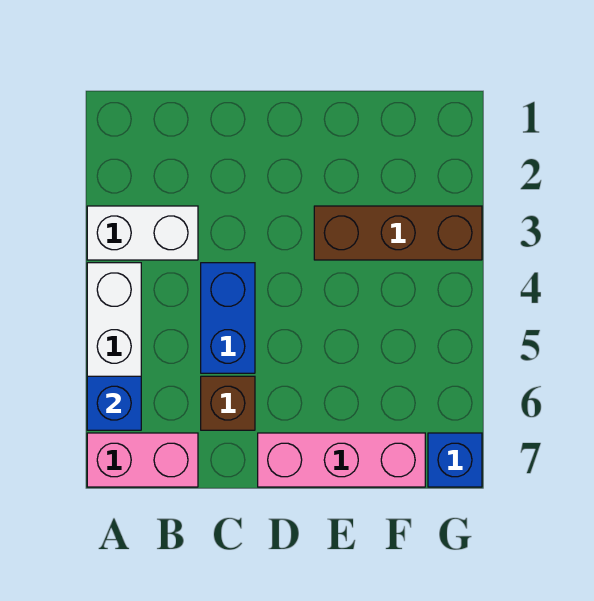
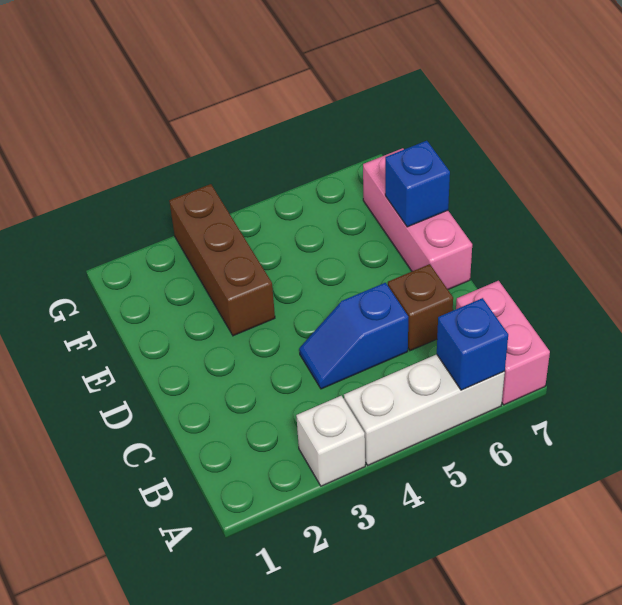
white brick A3:B3 level 1 -> white brick A3 level 1
blue brick C4:C5 level 1 -> blue slope C4:C5 level 1 top 5
blue brick G7 level 1 -> blue brick E7 level 2

